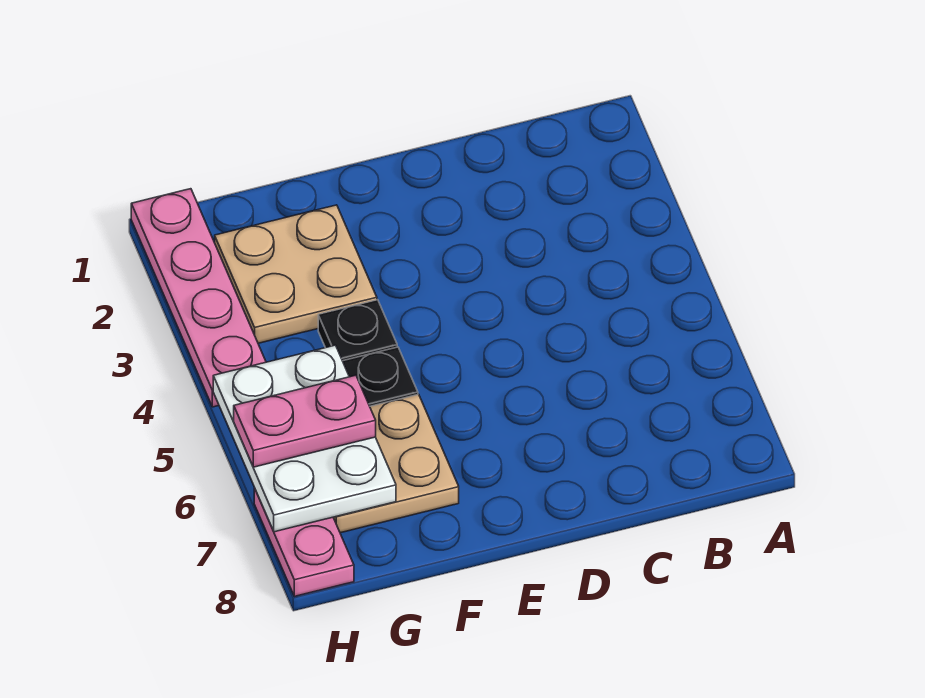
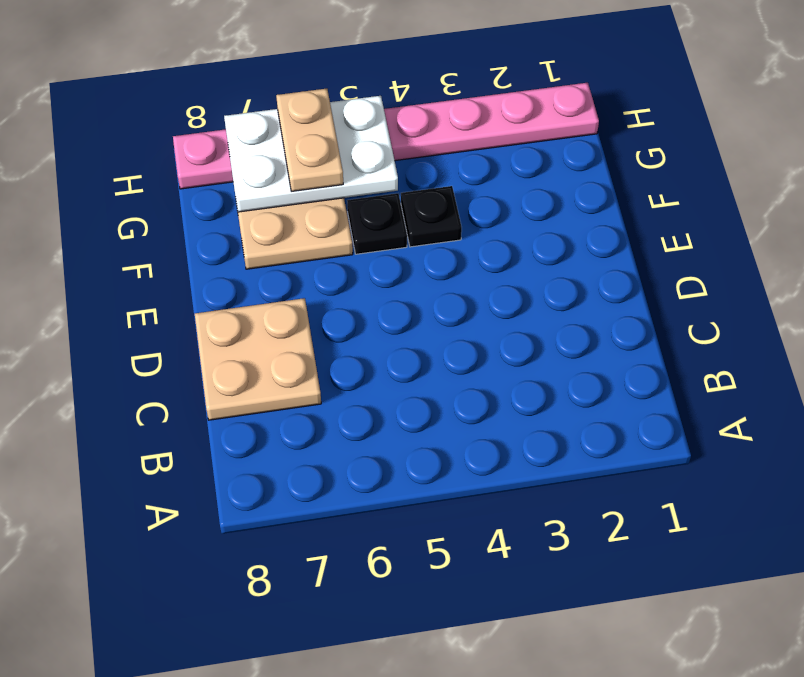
tan plate F2:G3 level 1 -> tan plate C7:D8 level 1
pink plate G6:H6 level 3 -> tan plate G6:H6 level 3

